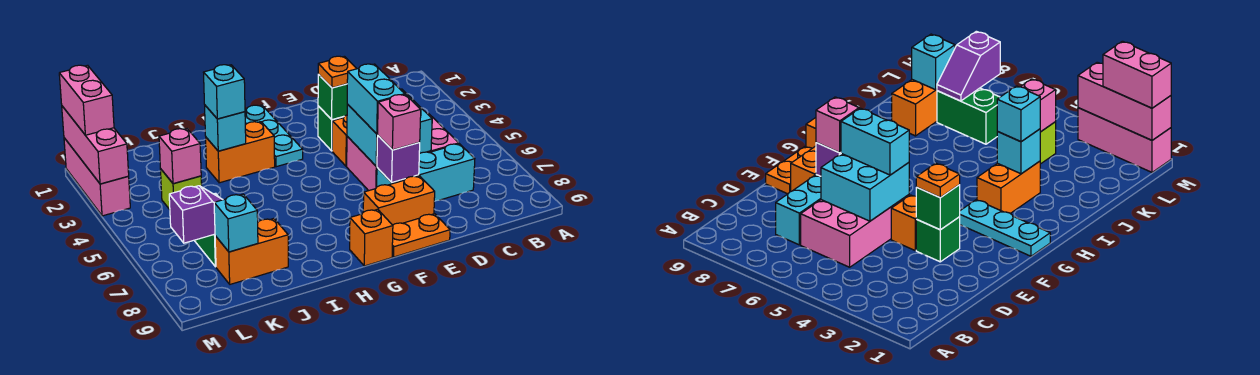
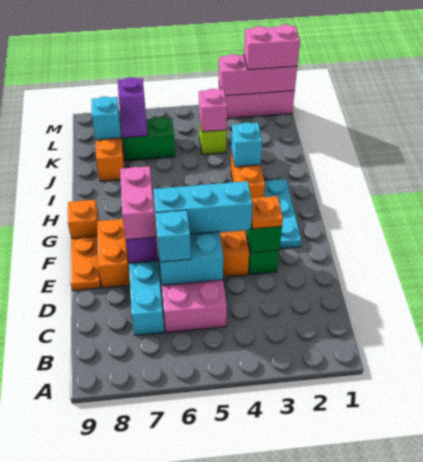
cyan brick E5:E6 level 3 -> cyan brick E4:E6 level 3
pink brick E7 level 3 -> pink brick E7:F7 level 3
cyan plate G1:G3 level 1 -> cyan plate F2:H2 level 1
cyan brick I3 level 3 -> cyan brick D6 level 3

